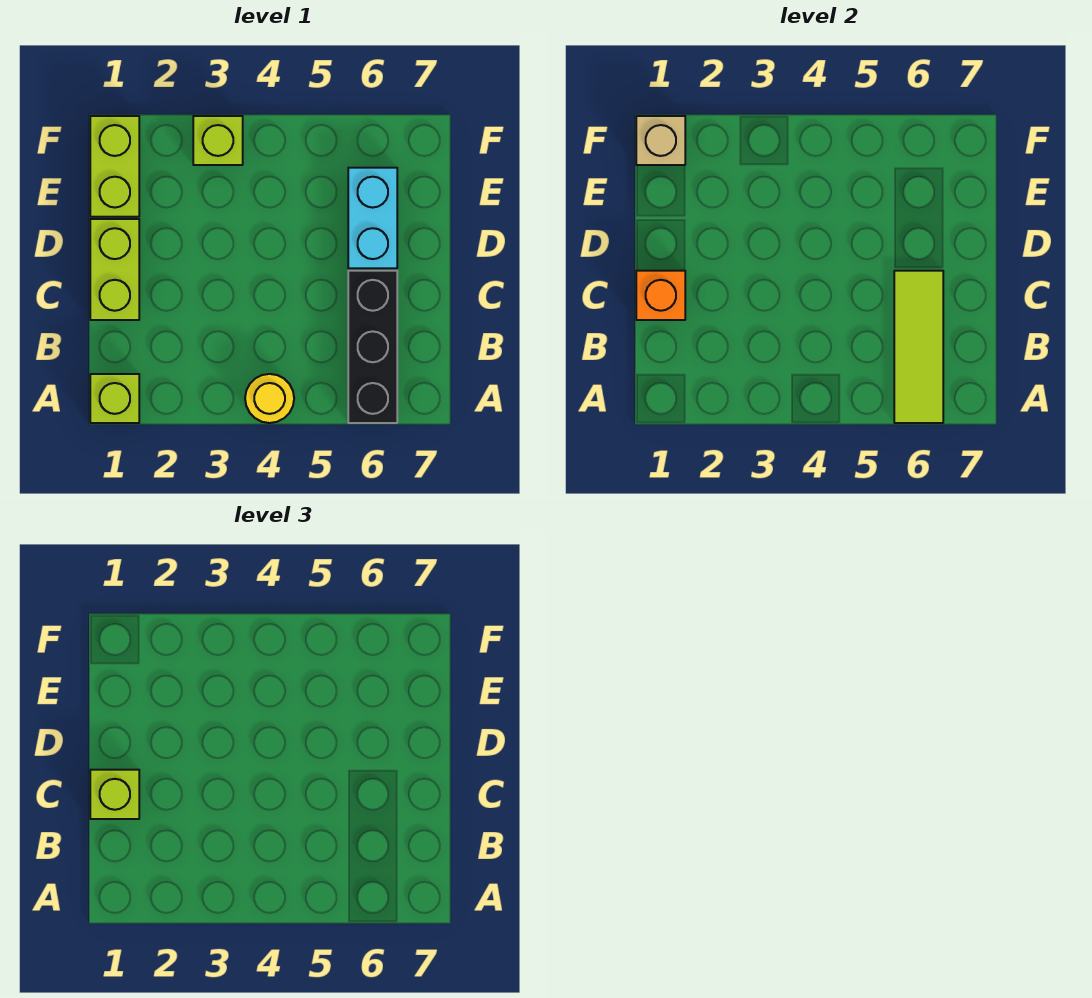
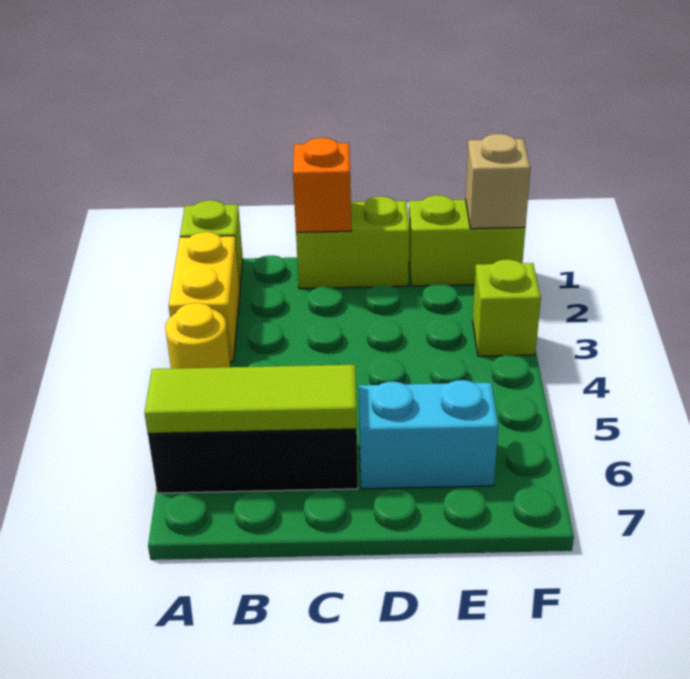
none -> yellow brick A2:A3 level 1
lime brick C1 level 3 -> none

